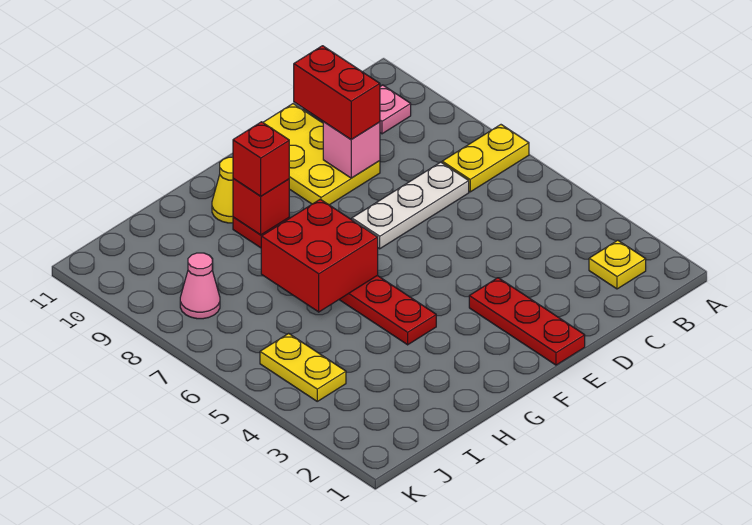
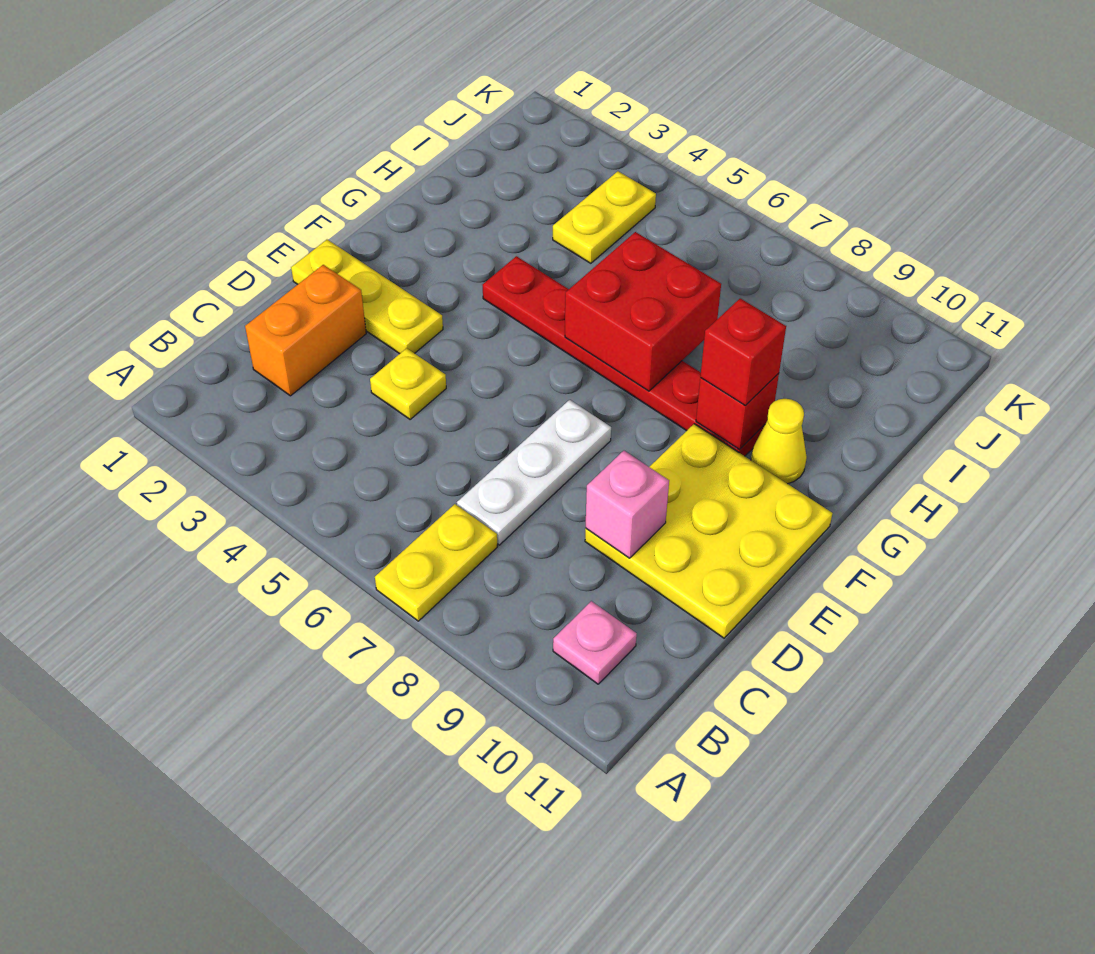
yellow plate B2 level 1 -> yellow plate D4 level 1
none -> orange brick C2:D2 level 1
yellow plate D9:E11 level 1 -> yellow plate D9:F11 level 1
red brick D9:D10 level 3 -> none
red plate E1:E3 level 1 -> yellow plate E1:E3 level 1
yellow plate J4:J5 level 1 -> yellow plate I4:J4 level 1
pink cone J8 level 1 -> none

